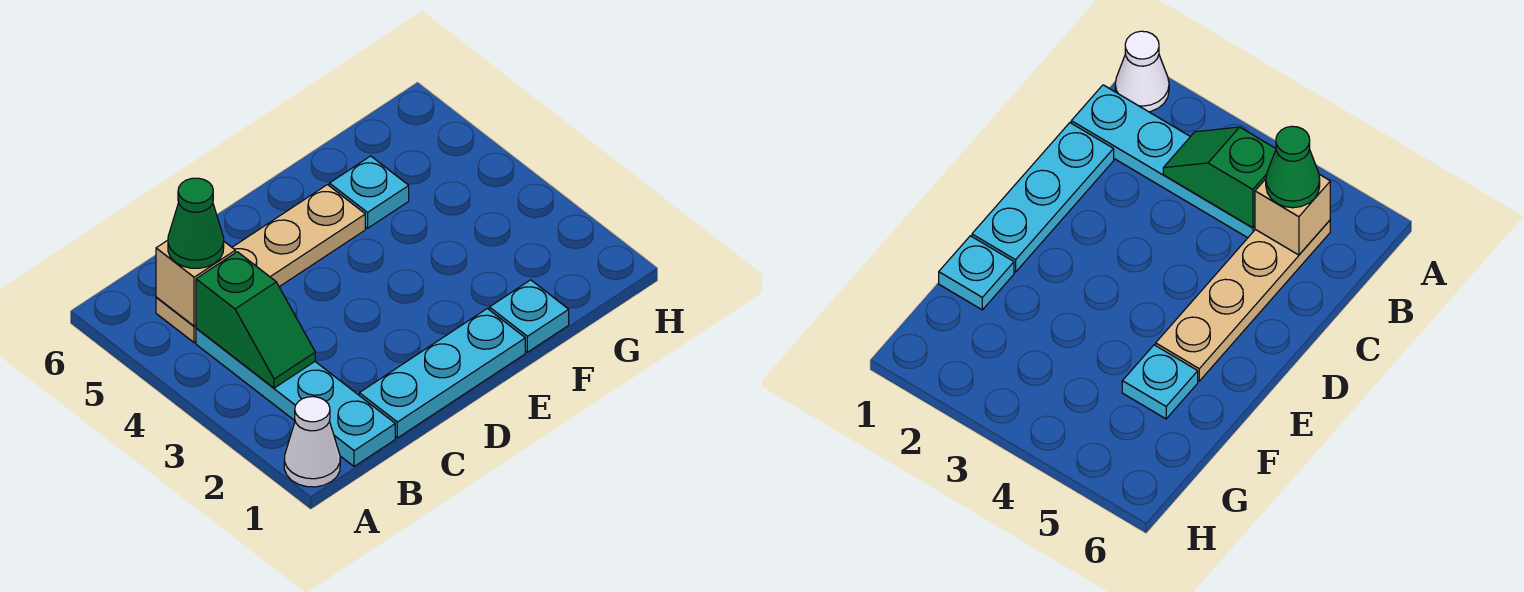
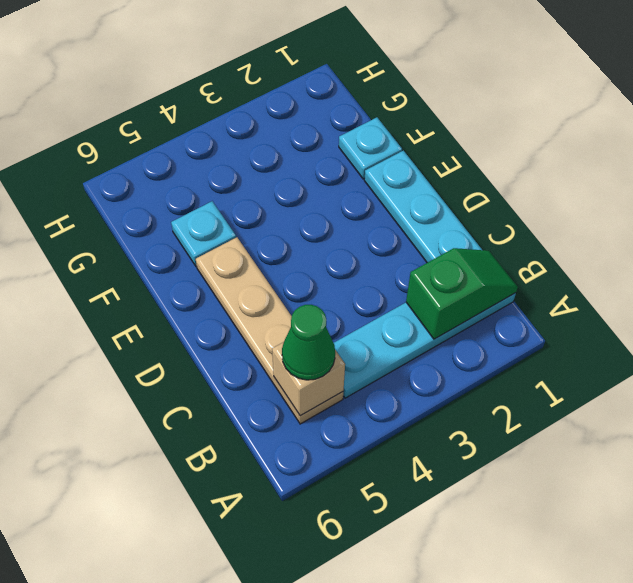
white cone A1 level 1 -> none
green slope B3:B4 level 2 top 4 -> green slope B1:B2 level 2 top 2

